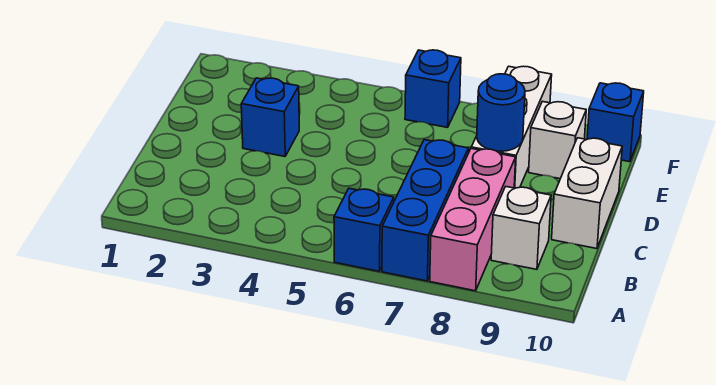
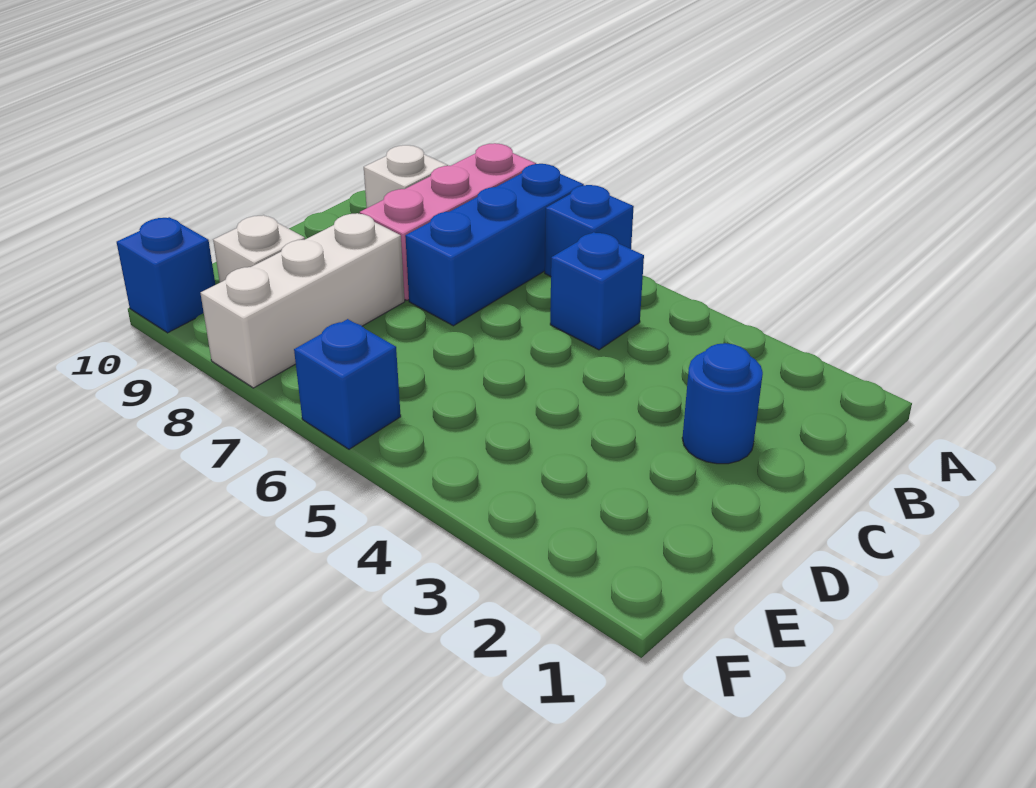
white brick C10:D10 level 1 -> none
blue brick D3 level 1 -> blue brick B5 level 1
blue round brick D8 level 2 -> blue round brick C2 level 1

